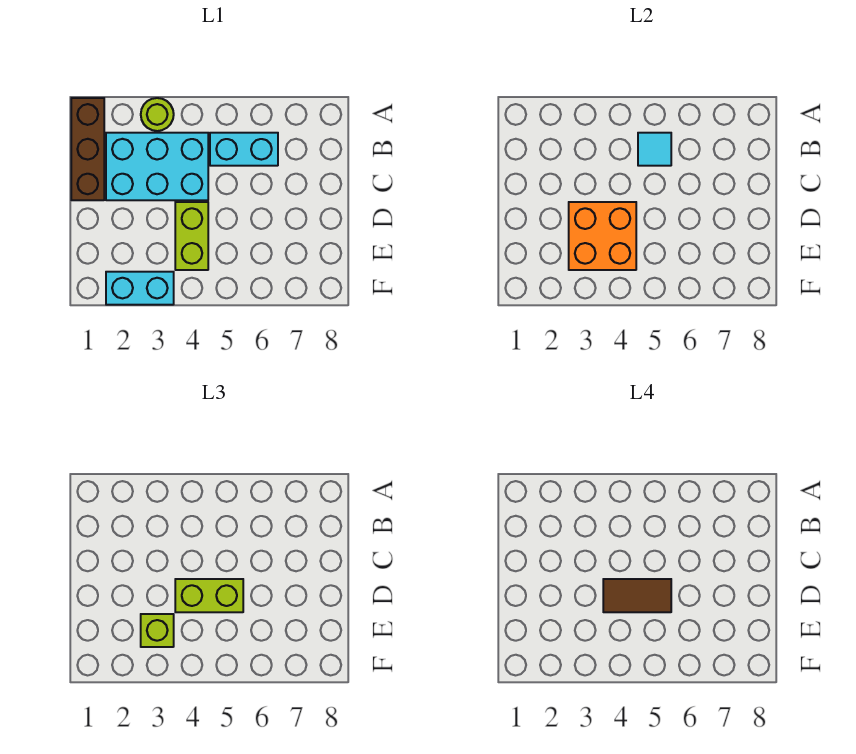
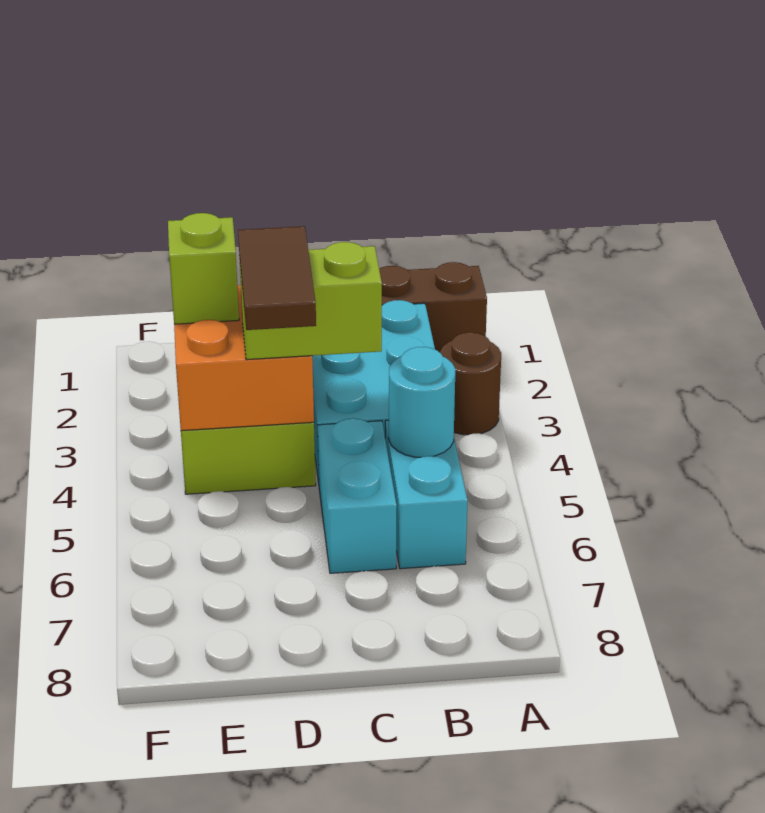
lime round brick A3 level 1 -> brown round brick A3 level 1
cyan tile B5 level 2 -> cyan round brick B5 level 2
lime brick D4:D5 level 3 -> lime brick C4:D4 level 3
cyan brick F2:F3 level 1 -> cyan brick C5:C6 level 1

